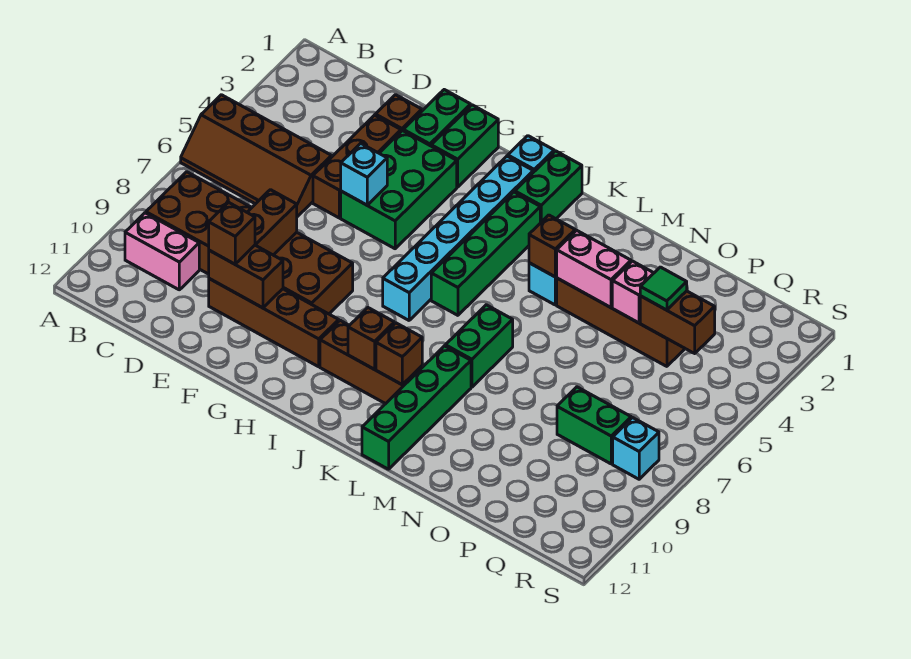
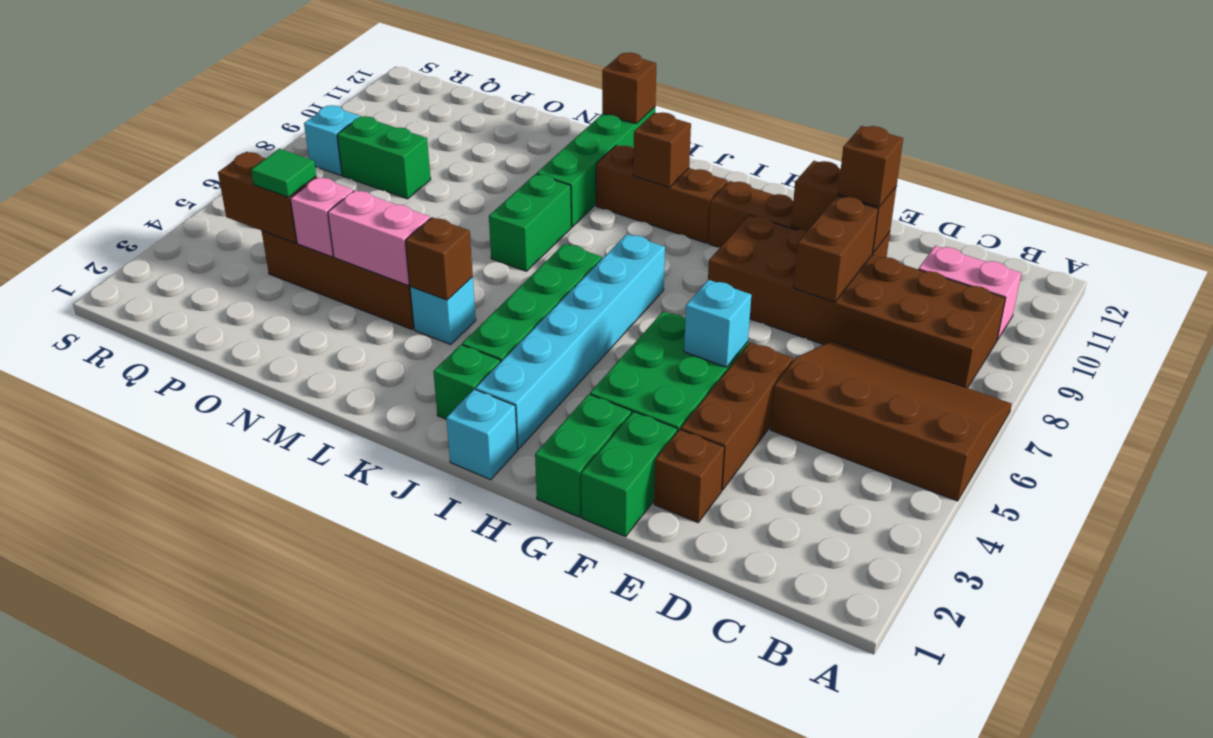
brown slope A5:D6 level 1 top 5 -> brown slope A5:D7 level 1 top 5
green brick J1:J2 level 1 -> green brick J2 level 1
brown brick K10 level 2 -> brown brick L12 level 2

